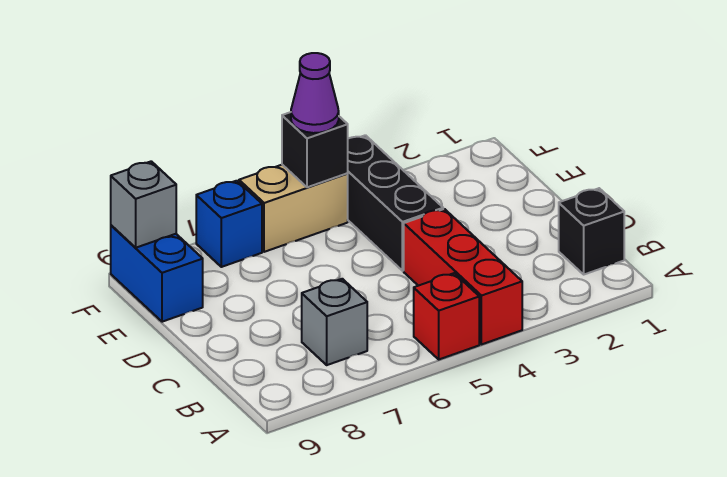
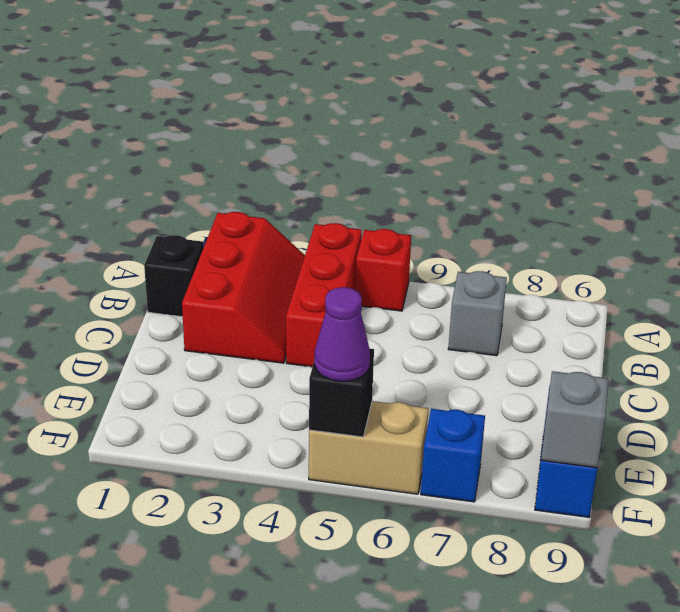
none -> red slope A2:C3 level 1 top 2
black brick D4:F4 level 1 -> none

